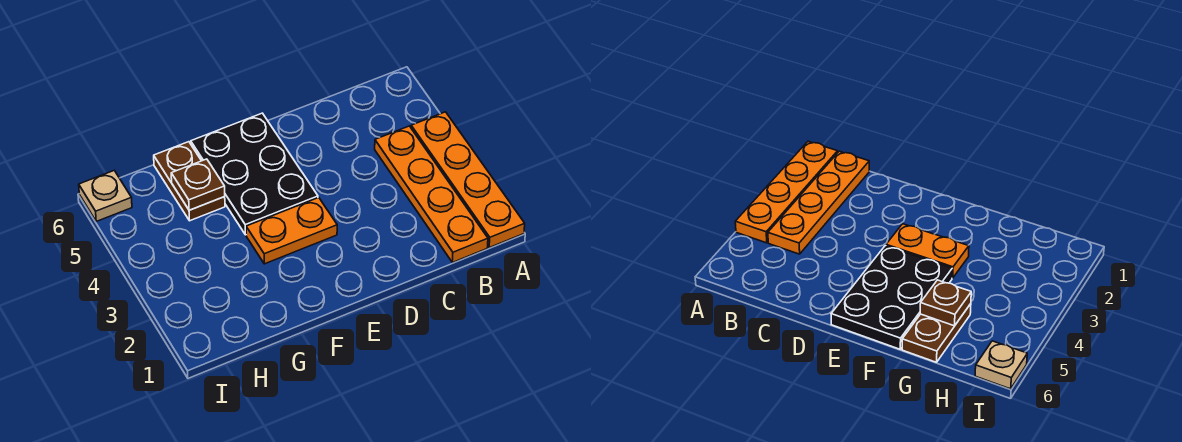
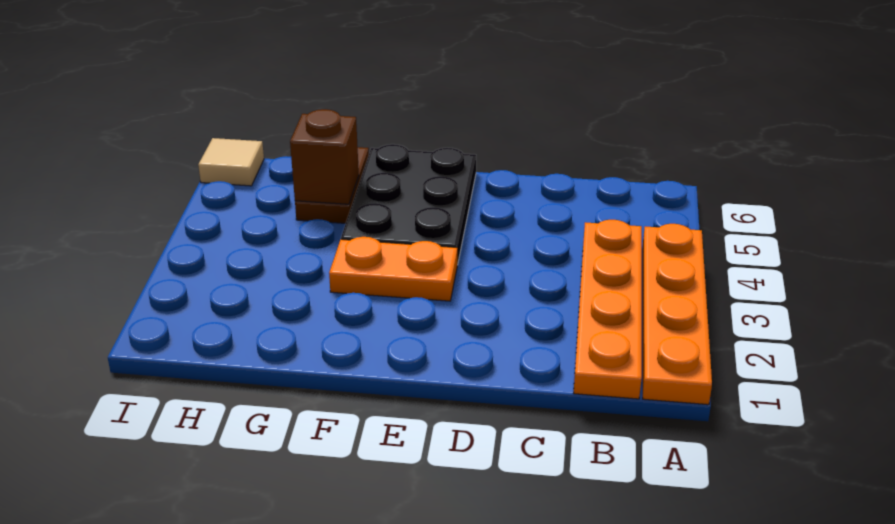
brown plate G5 level 2 -> brown brick G5 level 2
tan plate I6 level 1 -> tan tile I6 level 1

